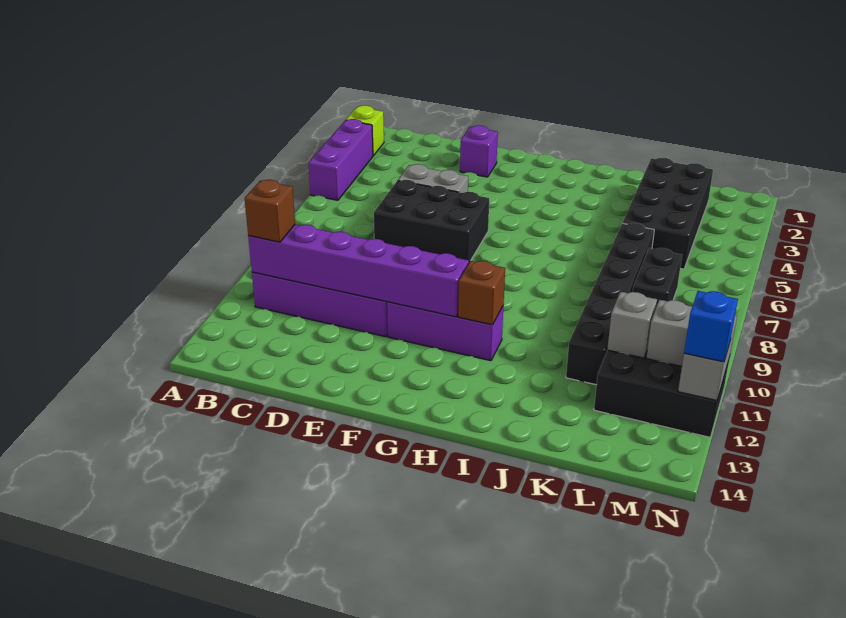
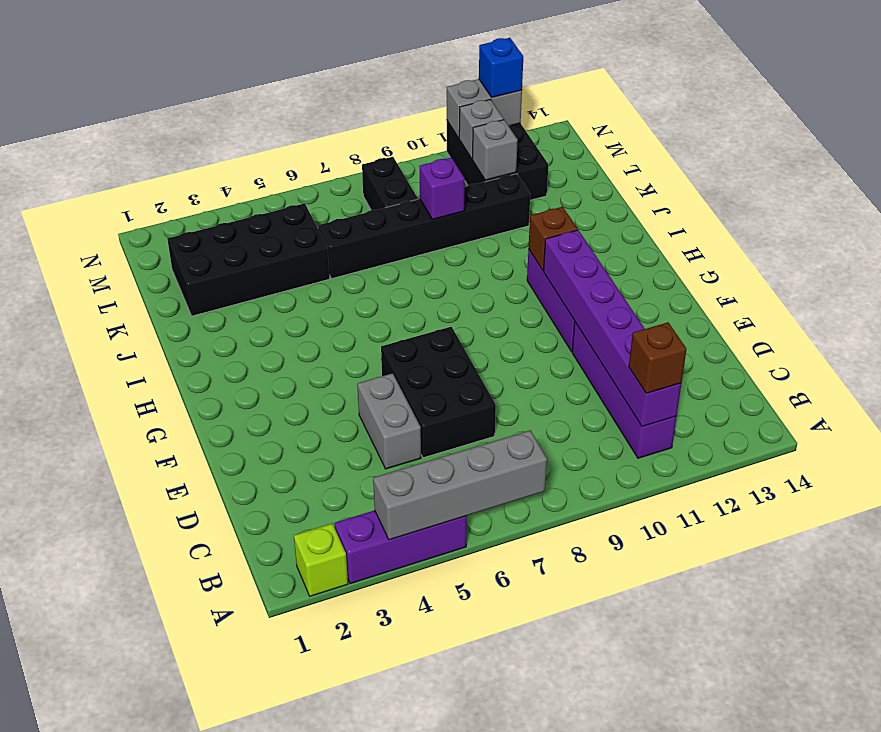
none -> grey brick A4:A7 level 2
purple brick E2 level 1 -> purple brick K9 level 2
black brick L7:L8 level 1 -> black brick L8:M8 level 1

